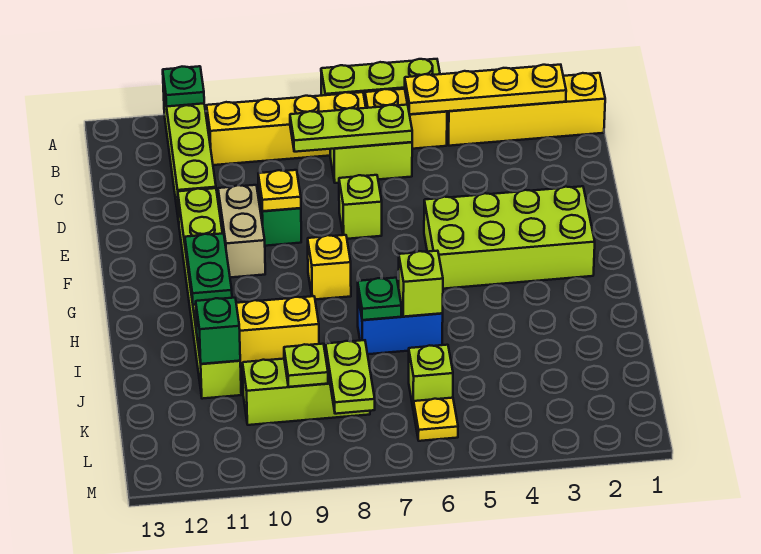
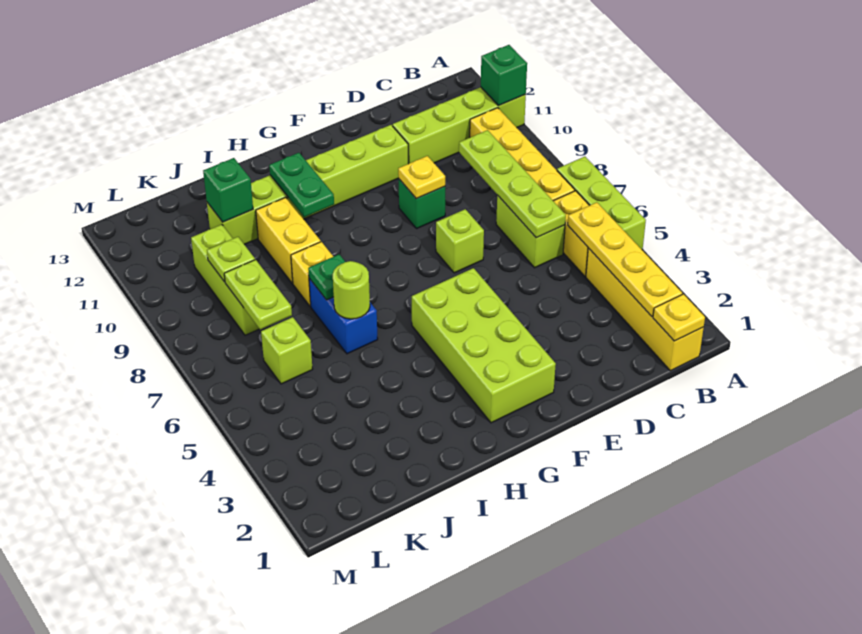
green plate A11 level 2 -> green brick A11 level 2
lime plate C6:C8 level 2 -> lime plate C6:C9 level 2
tan brick E10:F10 level 1 -> none
yellow brick G8 level 1 -> yellow brick I8 level 1
green plate G11:H11 level 2 -> green plate H10:H11 level 2
lime brick I6 level 2 -> lime round brick I6 level 2
lime plate K8:L8 level 2 -> lime plate K7:K8 level 2
yellow plate L6 level 1 -> yellow plate B1 level 2

